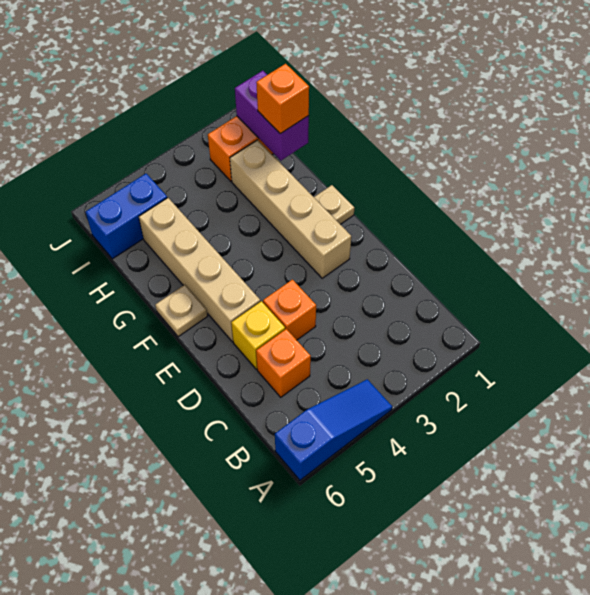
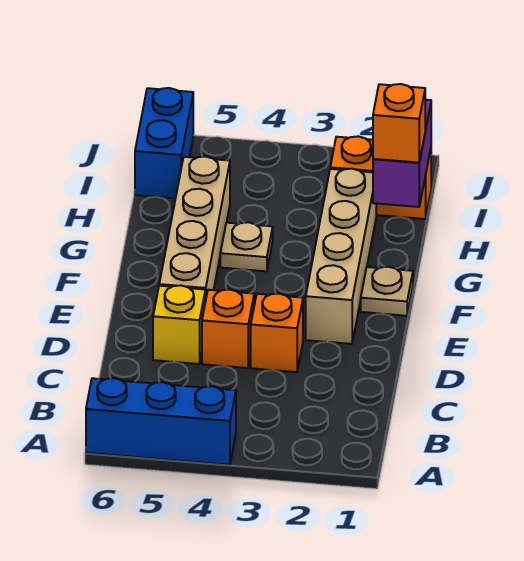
blue slope A4:A6 level 1 top 6 -> blue brick A4:A6 level 1
orange brick C5 level 1 -> orange brick D3 level 1
tan plate F6 level 1 -> tan plate G4 level 1
blue brick I5:I6 level 1 -> blue brick I6:J6 level 1

